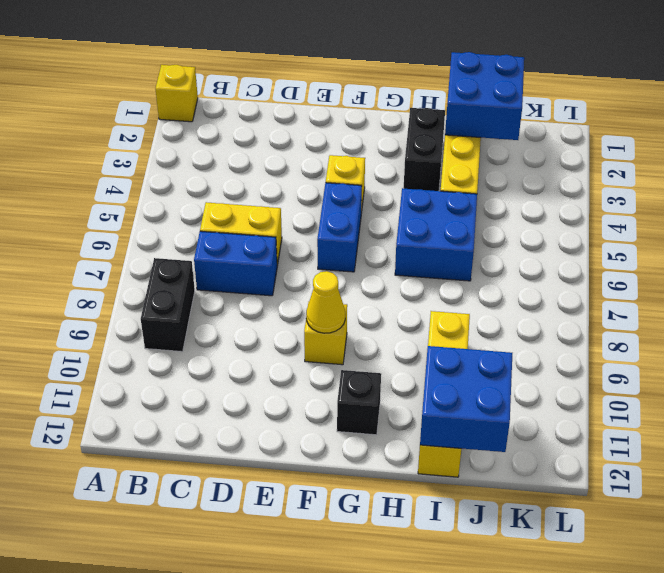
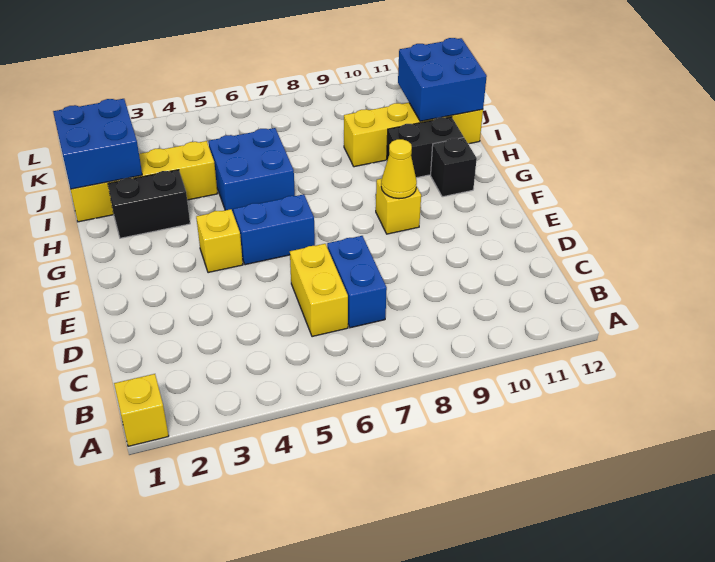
black brick B8:B9 level 1 -> black brick H10:H11 level 1

